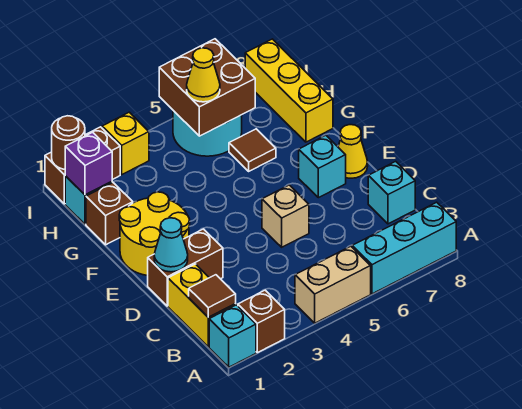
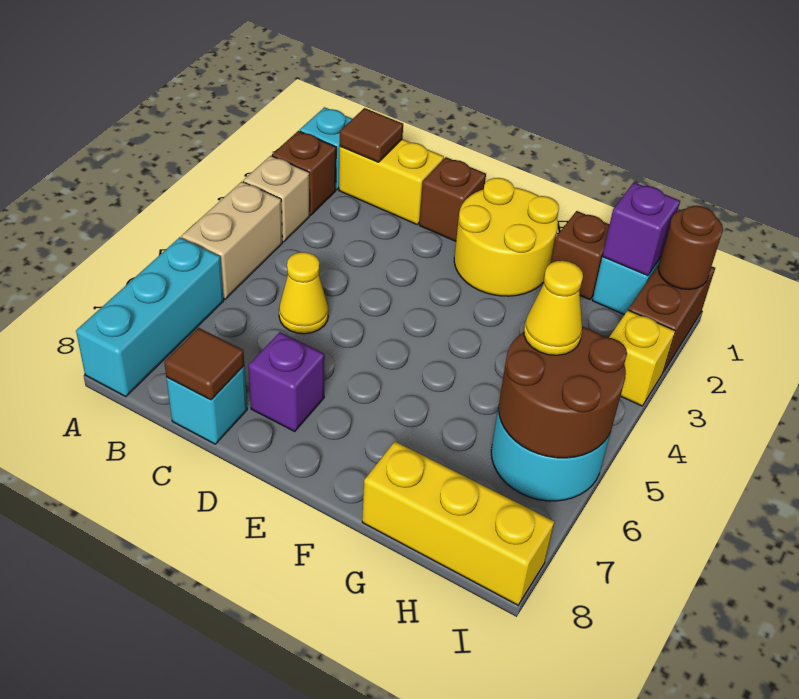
brown brick D1:D2 level 1 -> brown brick D1 level 1
cyan cone D1 level 2 -> none
tan brick D5 level 1 -> tan brick A3 level 1
none -> purple brick D7 level 1
cyan brick E7 level 1 -> none
yellow cone E8 level 1 -> yellow cone C5 level 1
brown tile G6 level 1 -> brown tile C8 level 2
brown brick H5:I6 level 2 -> brown round brick H5:I6 level 2

